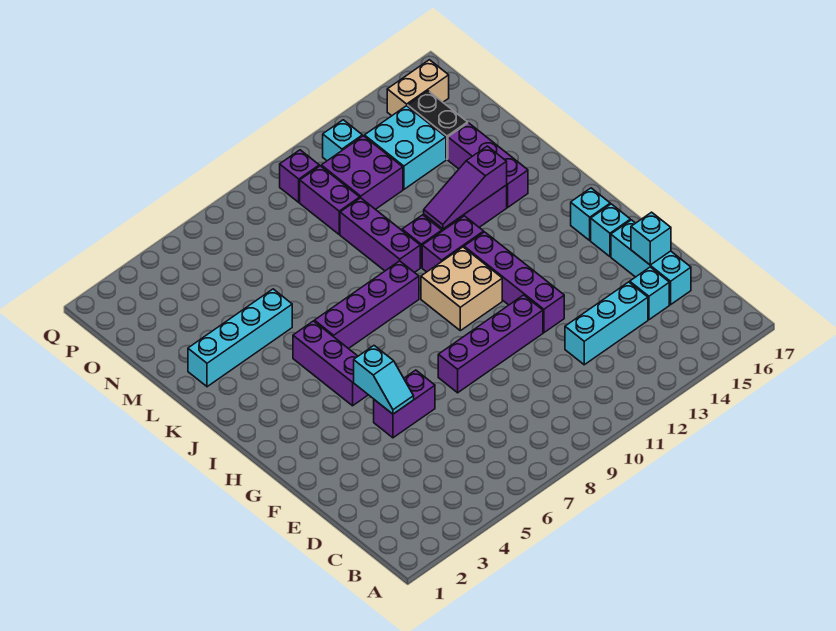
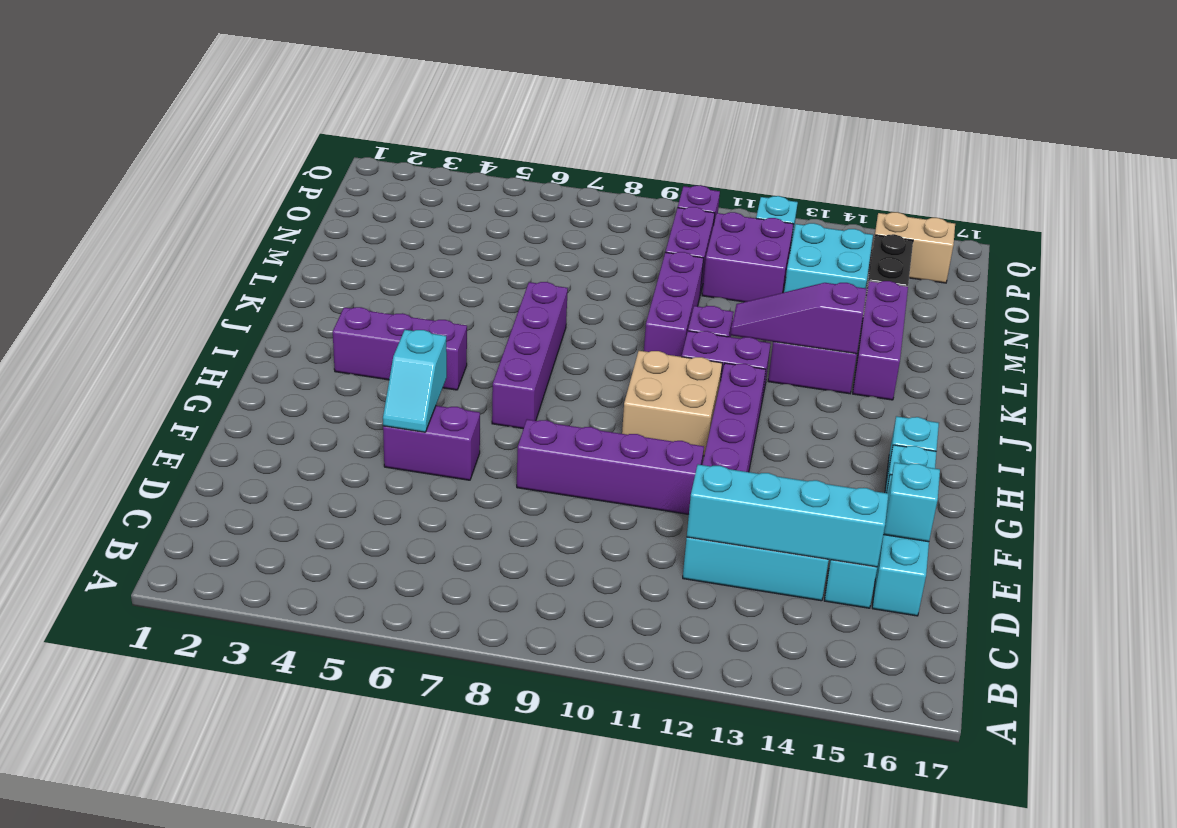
purple brick H5:J5 level 1 -> purple brick I3:I5 level 1
purple brick J6:J9 level 1 -> purple brick H7:K7 level 1
cyan brick L2:L5 level 1 -> cyan brick D12:D15 level 2

